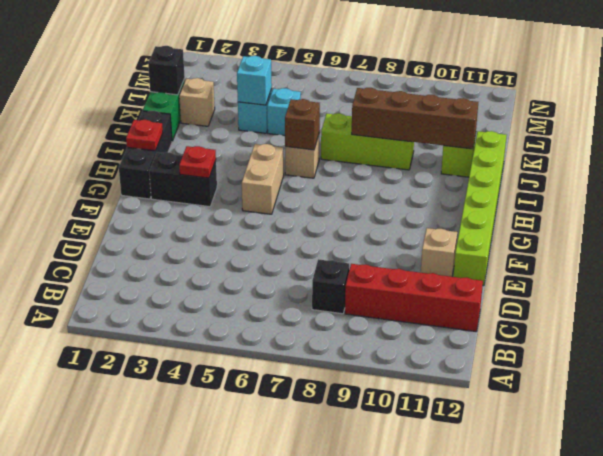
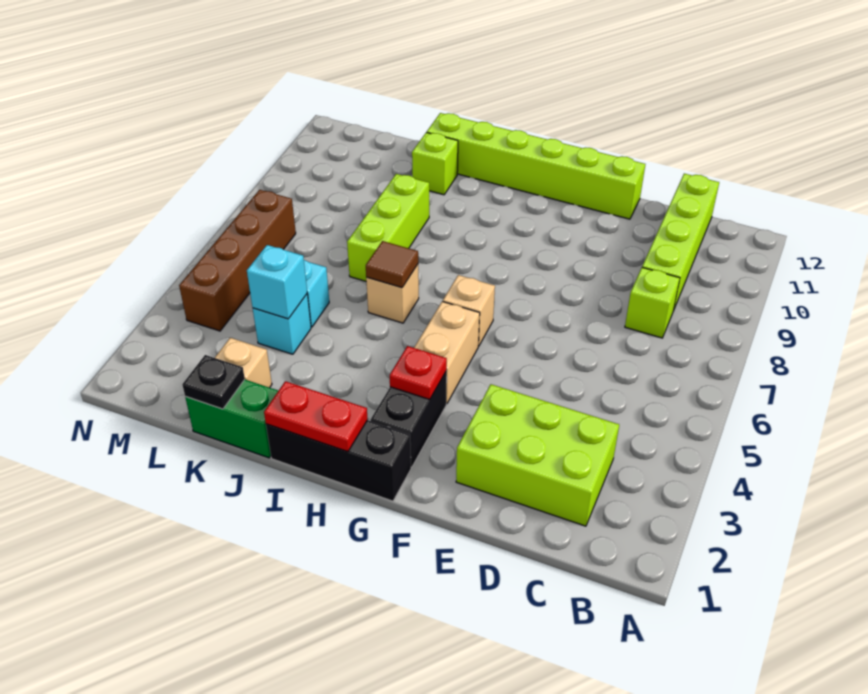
none -> lime brick C2:E3 level 1
black brick C8 level 1 -> lime brick C8 level 1
red brick C9:C12 level 1 -> lime brick C9:C12 level 1
tan brick E11 level 1 -> tan brick G6 level 1
tan brick G5:H5 level 1 -> tan brick G4:G5 level 1
red plate H1 level 2 -> red plate H1:I1 level 2
brown brick I6 level 2 -> brown tile I6 level 2
brown brick J8:J11 level 2 -> brown brick M4:M7 level 1
black brick K1 level 2 -> black plate K1 level 2

